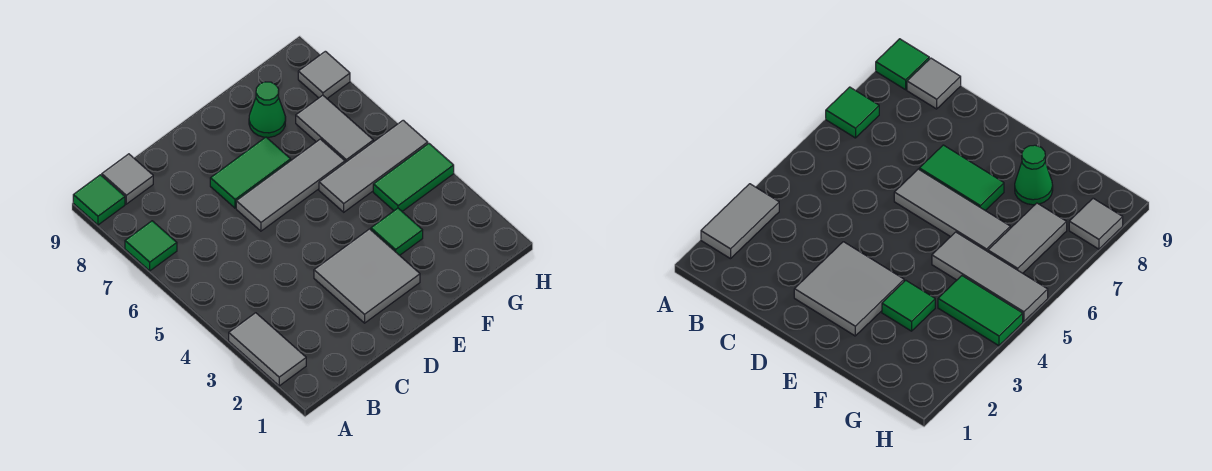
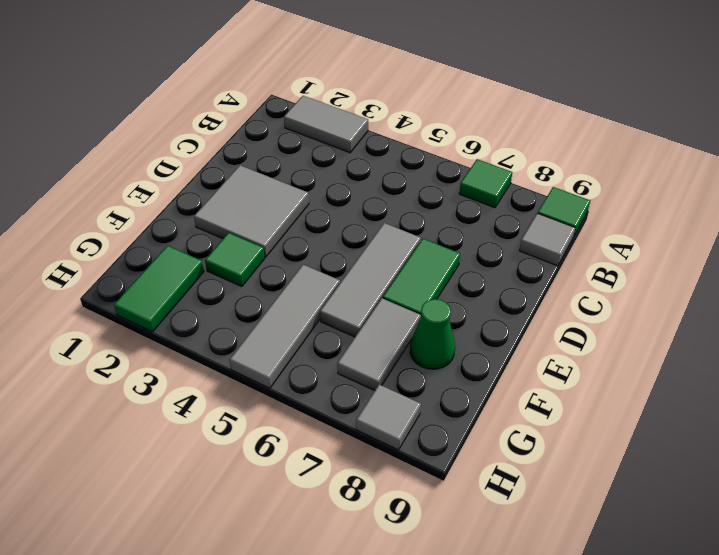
green tile G4:H4 level 1 -> green tile G2:H2 level 1
grey tile G6:G7 level 1 -> grey tile F7:G7 level 1

